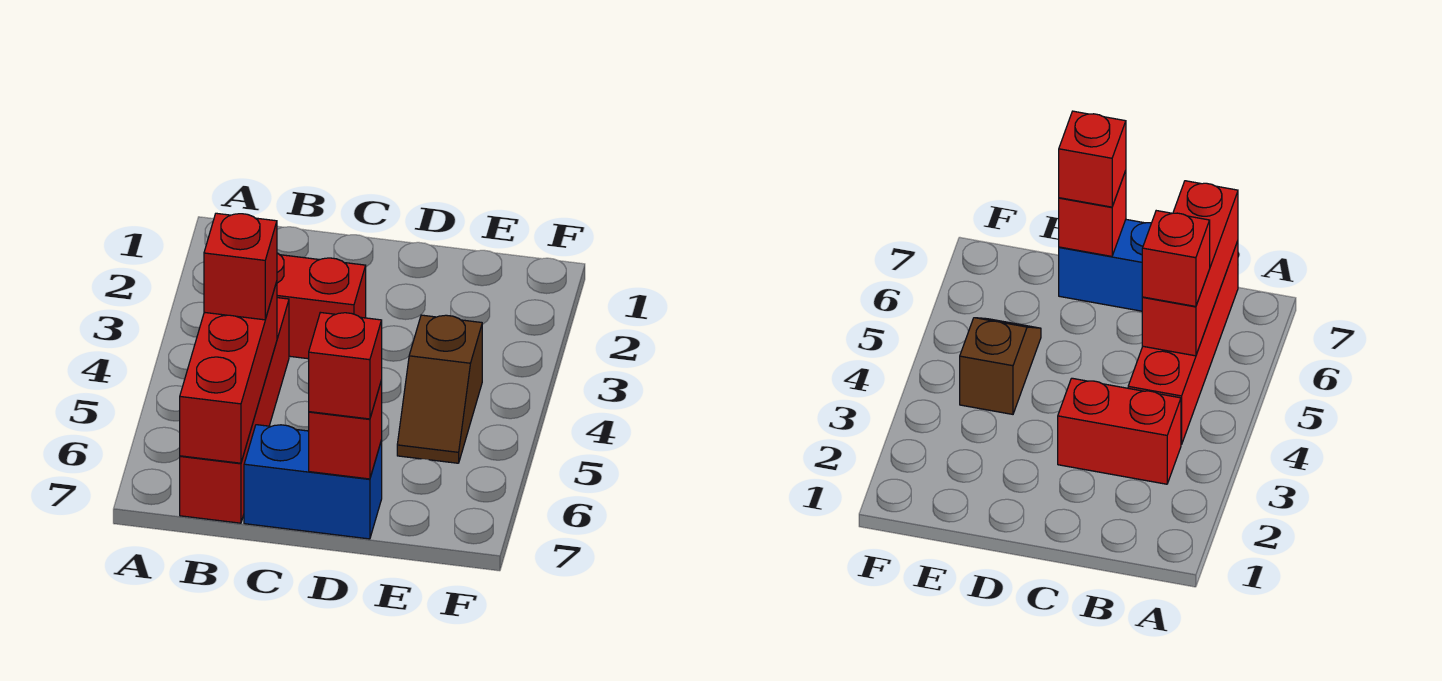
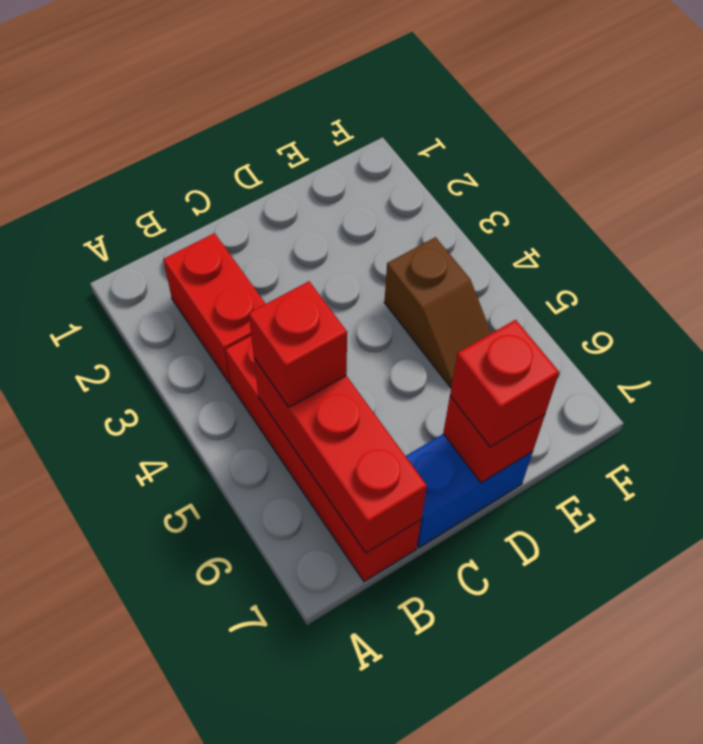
red brick B3:C3 level 1 -> red brick B2:B3 level 1

